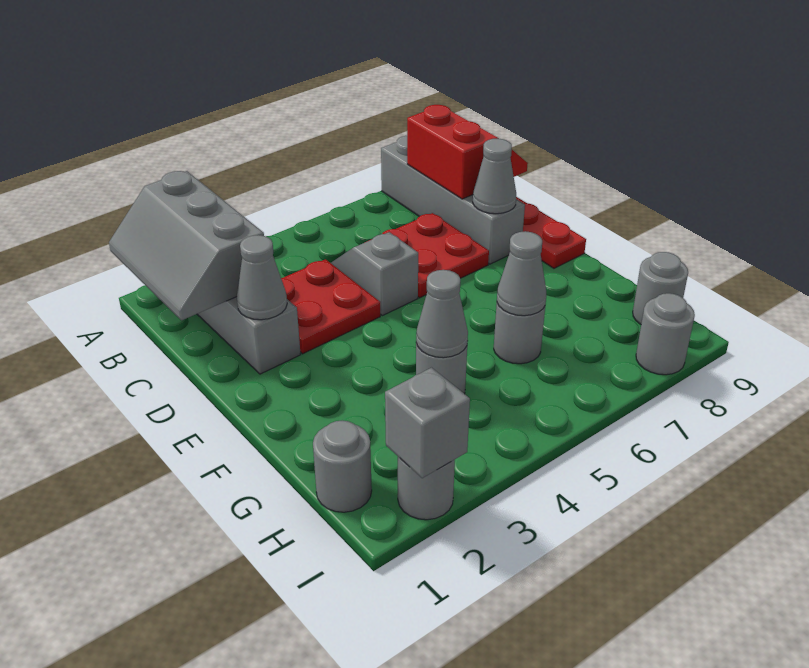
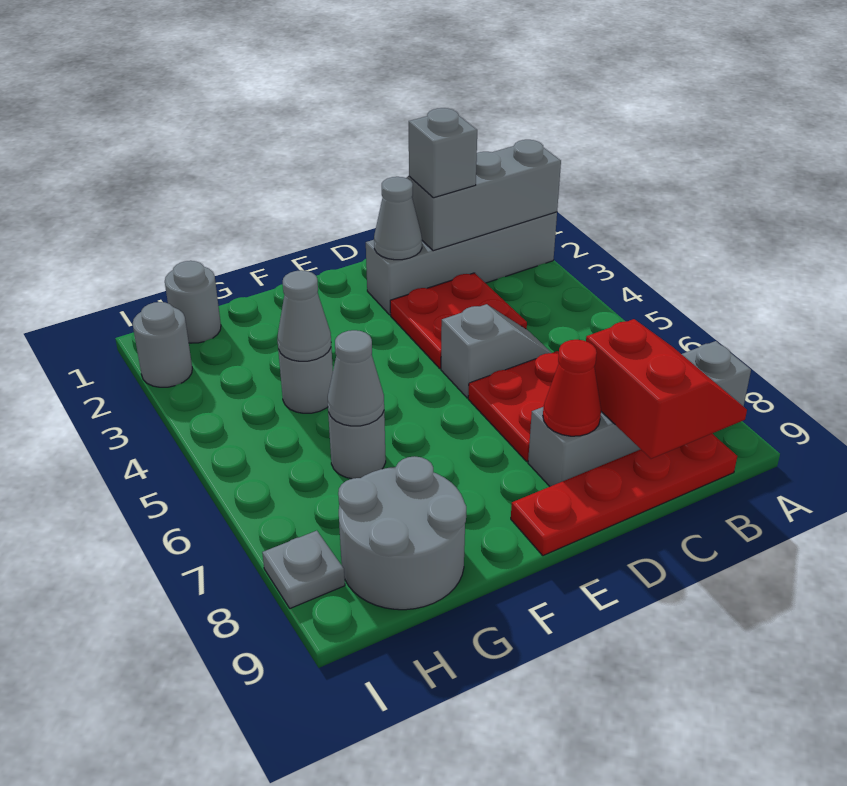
red slope B8:C9 level 2 top 8 -> red slope B8:C9 level 2 top C
grey cone D8 level 2 -> red cone D8 level 2
grey round brick H9 level 1 -> grey round brick G8:H9 level 1
grey brick I2 level 2 -> grey brick C2 level 3
grey round brick I8 level 1 -> grey plate I8 level 1

